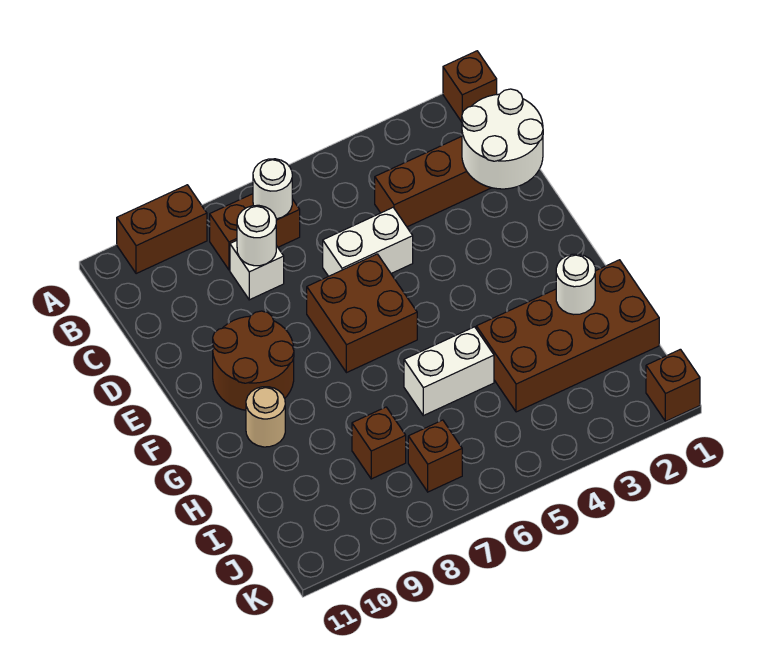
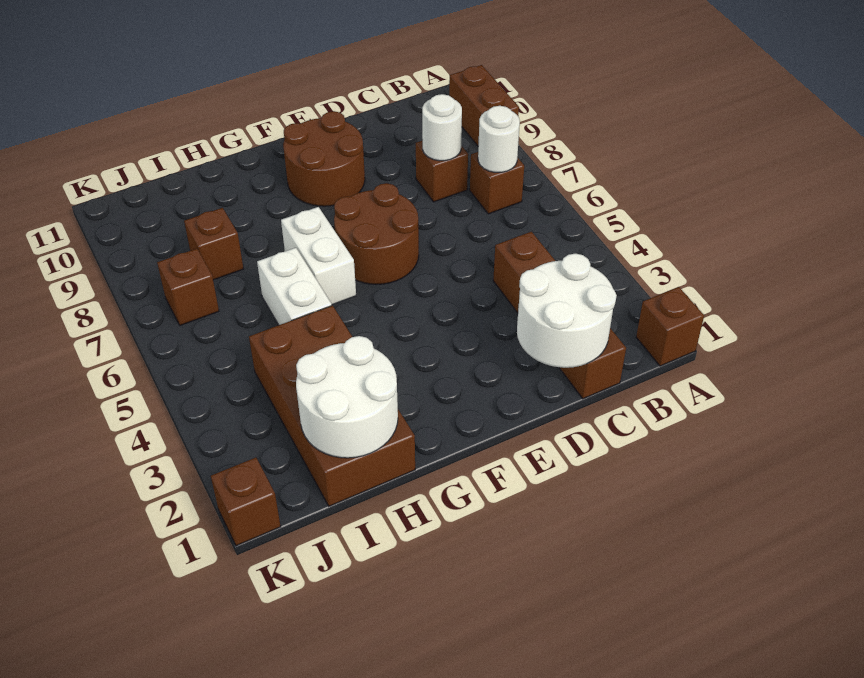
brown brick B7:B8 level 1 -> brown brick B7 level 1
white brick C8 level 1 -> brown brick C8 level 1
white brick D5:D6 level 1 -> white brick G6:G7 level 1
brown brick E6:F7 level 1 -> brown round brick E6:F7 level 1
tan round brick G10 level 1 -> none
white round brick H2 level 2 -> white round brick H1:I2 level 2

